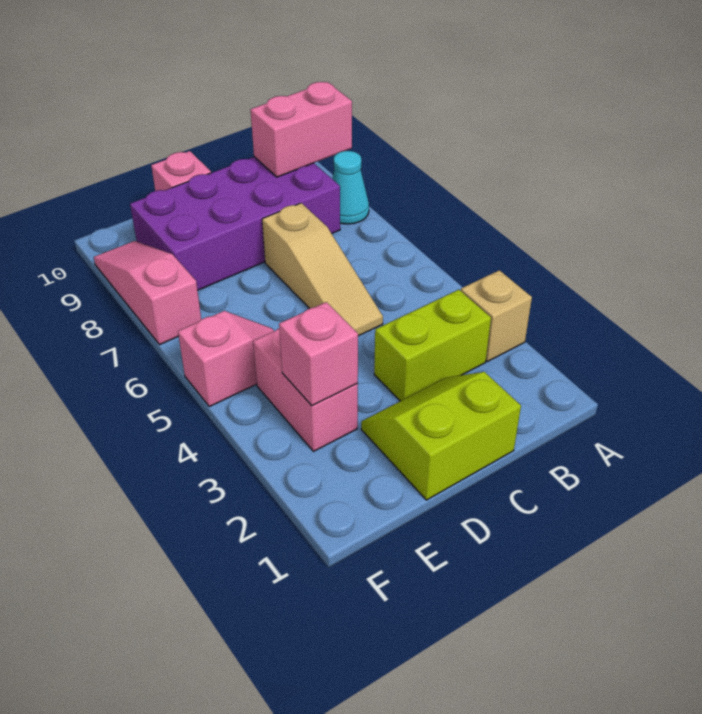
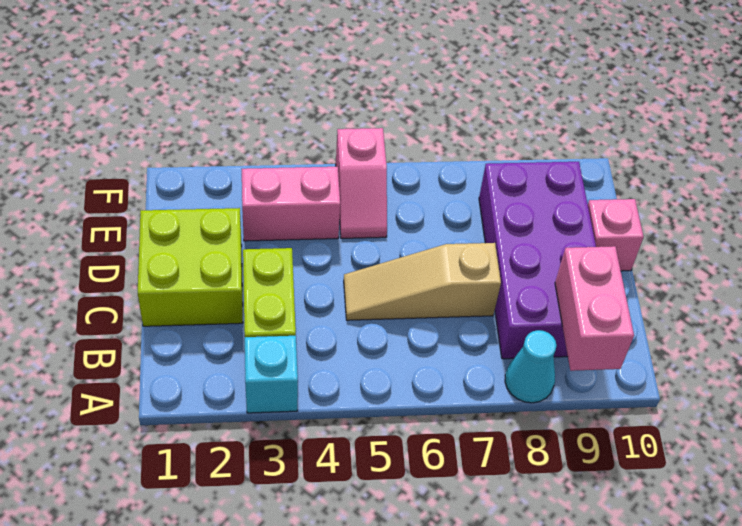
tan brick A3 level 1 -> cyan brick A3 level 1
lime slope C1:D2 level 1 top 1 -> lime brick C1:D2 level 1
pink brick E3 level 2 -> none
pink slope F7:F9 level 1 top 7 -> none

